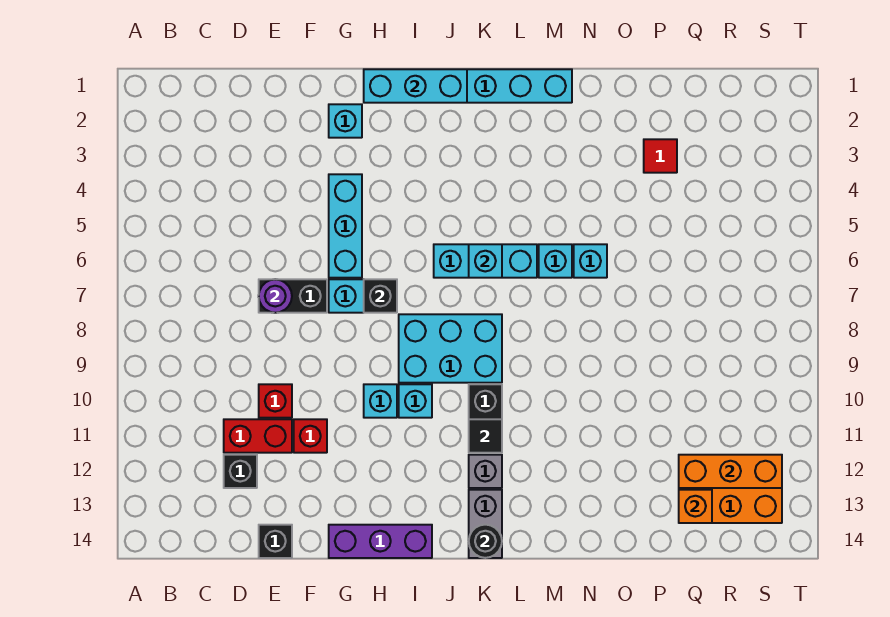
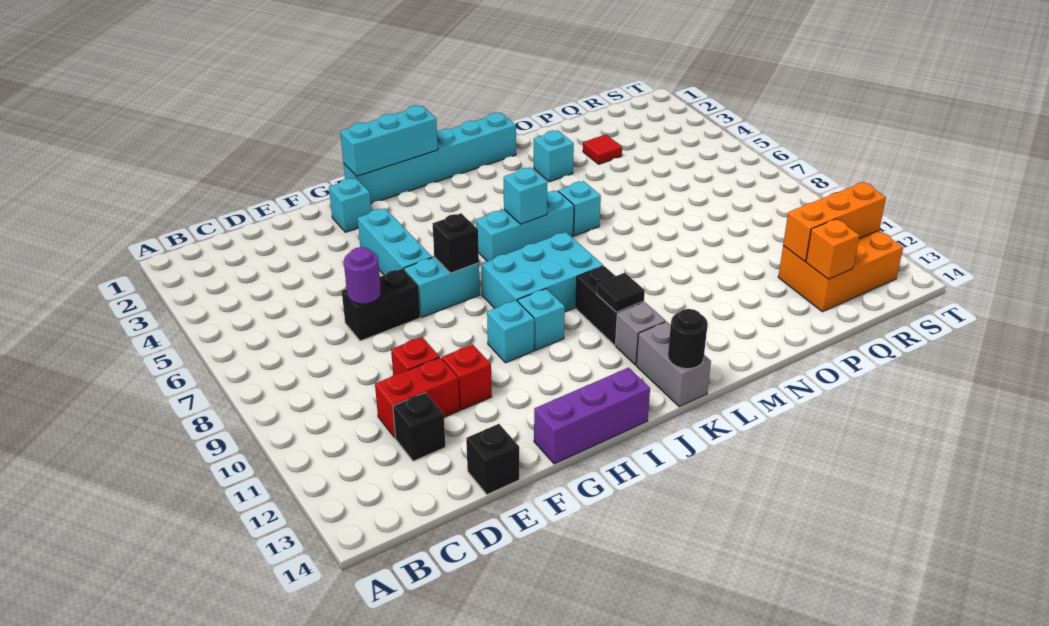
cyan brick N6 level 1 -> cyan brick N3 level 1

